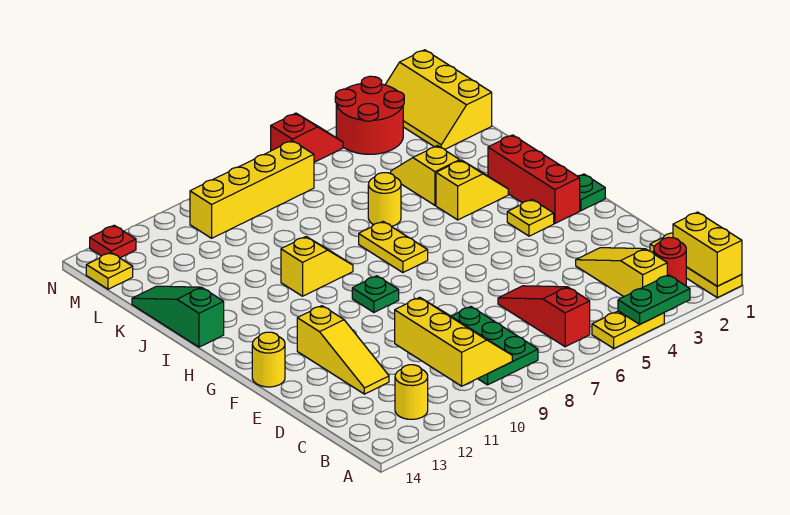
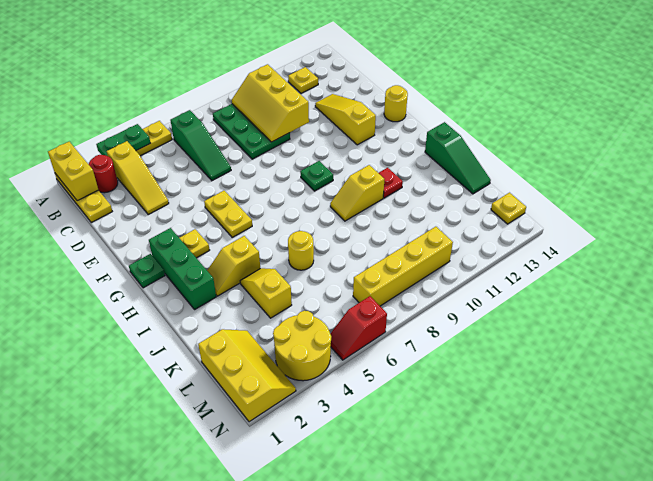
red slope B6:D6 level 1 top B -> green slope B6:D6 level 1 top B
yellow round brick B12 level 1 -> yellow plate B12 level 1
red brick G2:I2 level 1 -> green brick G2:I2 level 1
yellow plate H7:I7 level 1 -> yellow plate F5:G5 level 1
yellow slope J4:K4 level 1 top J -> yellow slope J4:K4 level 1 top K
red round brick M3:N4 level 1 -> yellow round brick M3:N4 level 1
red plate N13 level 1 -> red plate I11 level 1

